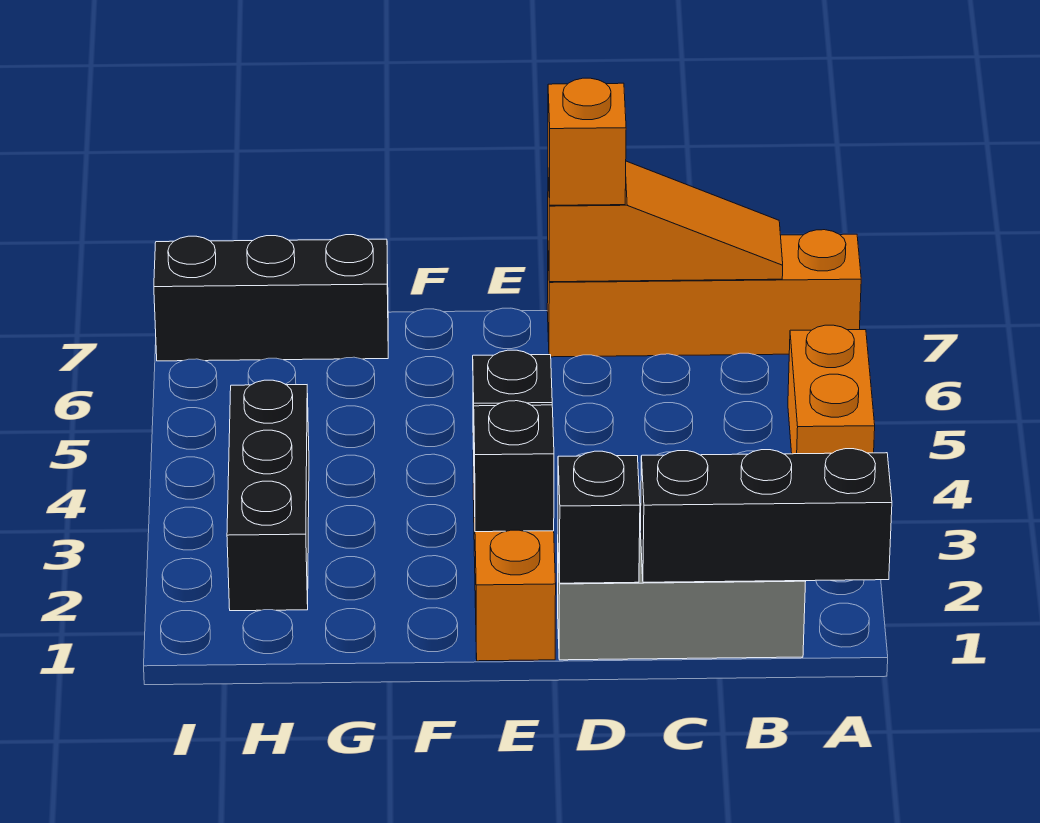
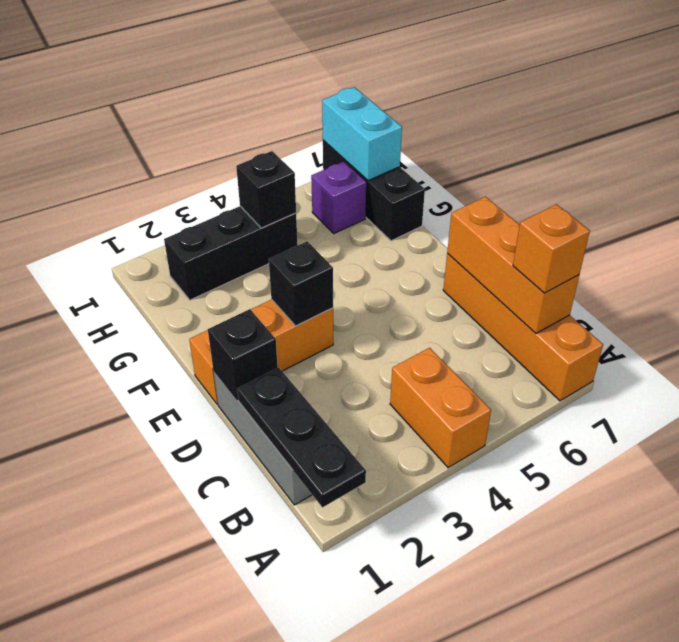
black brick A1:C1 level 2 -> black plate A1:C1 level 2
orange brick A4:A5 level 1 -> orange brick A4:B4 level 1
orange slope B7:D7 level 2 top D -> orange brick B7:D7 level 2
orange brick D7 level 3 -> orange brick B7 level 3
black brick E2 level 2 -> black brick H4 level 2
none -> purple brick H6 level 1
none -> cyan brick H7:I7 level 2

